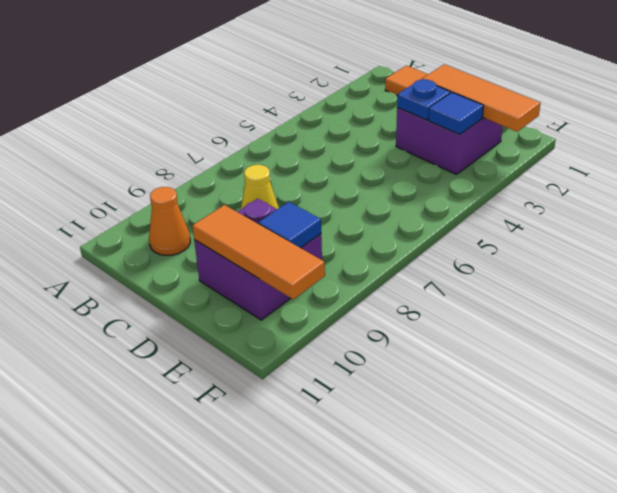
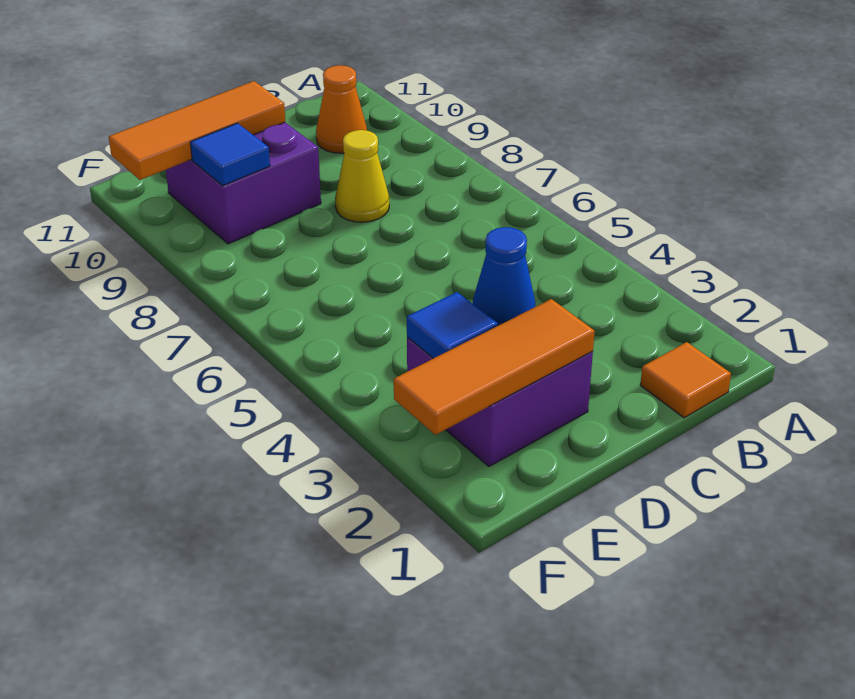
blue plate D3 level 2 -> blue cone D3 level 2

